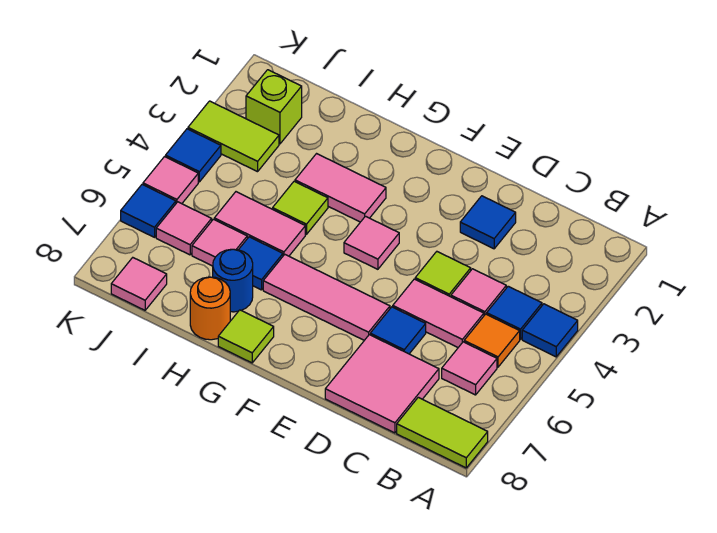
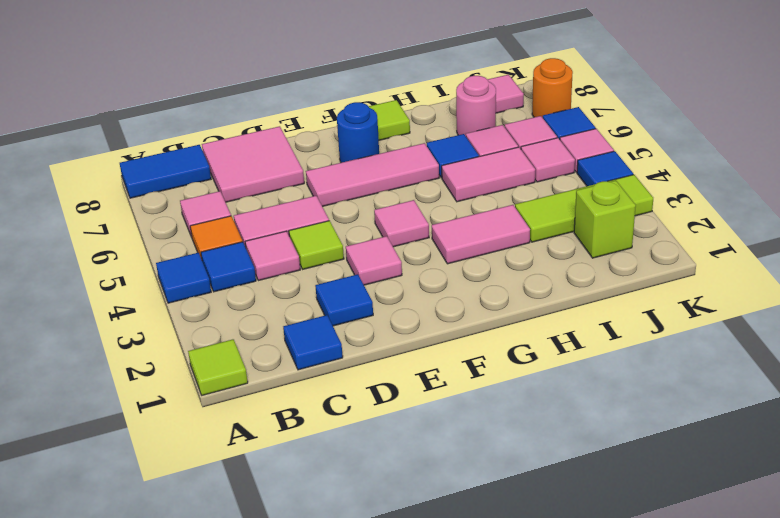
lime tile A8:B8 level 1 -> blue tile A8:B8 level 1
blue tile D6 level 1 -> blue tile C1 level 1
none -> pink tile E3 level 1
lime tile H4 level 1 -> lime tile A1 level 1
blue round brick H7 level 1 -> blue round brick F7 level 1
orange round brick H8 level 1 -> orange round brick K7 level 1
none -> pink round brick I7 level 1
lime tile J3:K3 level 1 -> lime tile I3:K3 level 1
none -> pink tile J5 level 1

